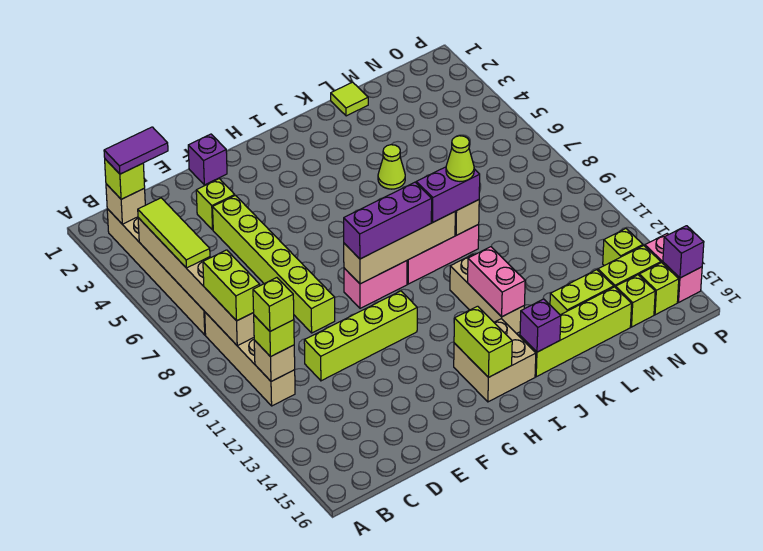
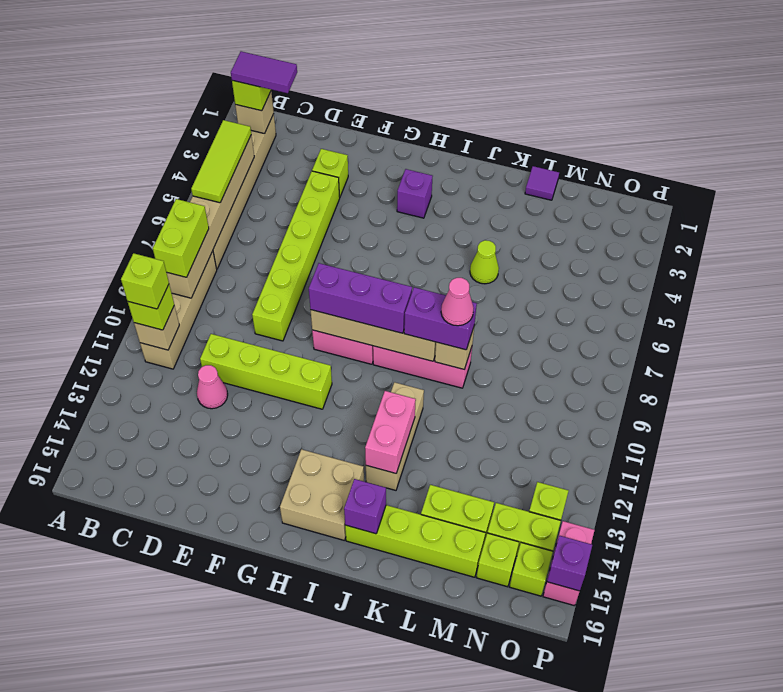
none -> pink cone D12 level 1
purple brick F1 level 1 -> purple brick H3 level 1
lime brick H14:H15 level 2 -> none
lime cone K9 level 4 -> pink cone K9 level 4
lime tile L1 level 1 -> purple tile L1 level 1

